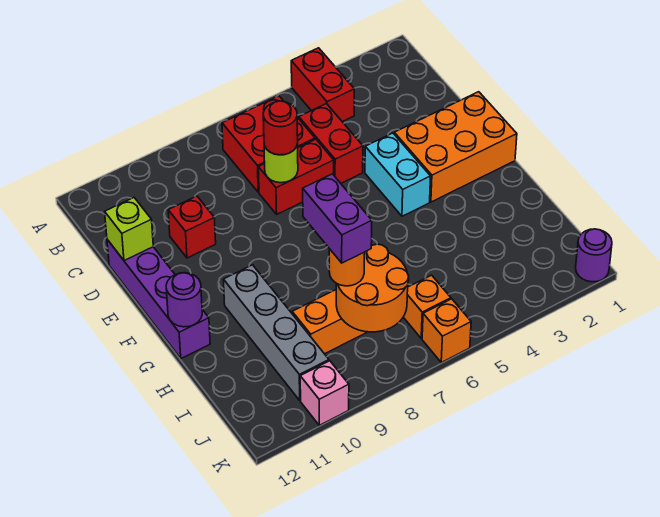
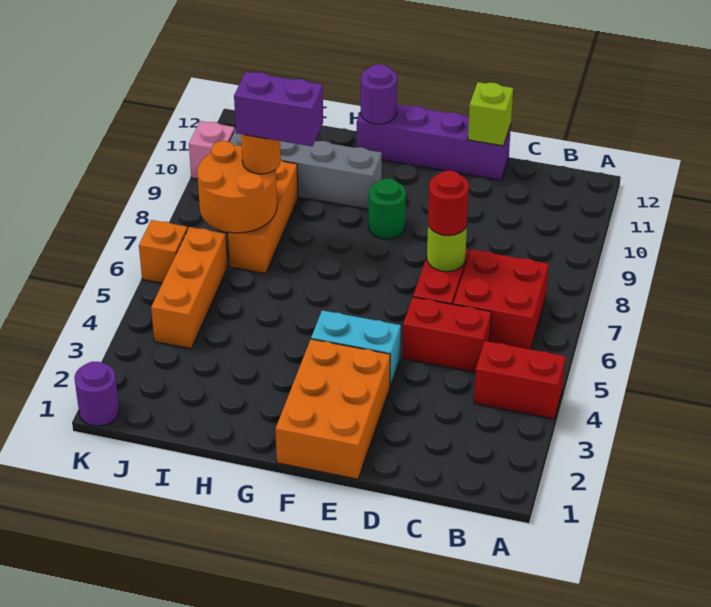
red brick D10 level 1 -> none
none -> green round brick F9 level 1
orange brick J6 level 1 -> orange brick J4:J6 level 1

